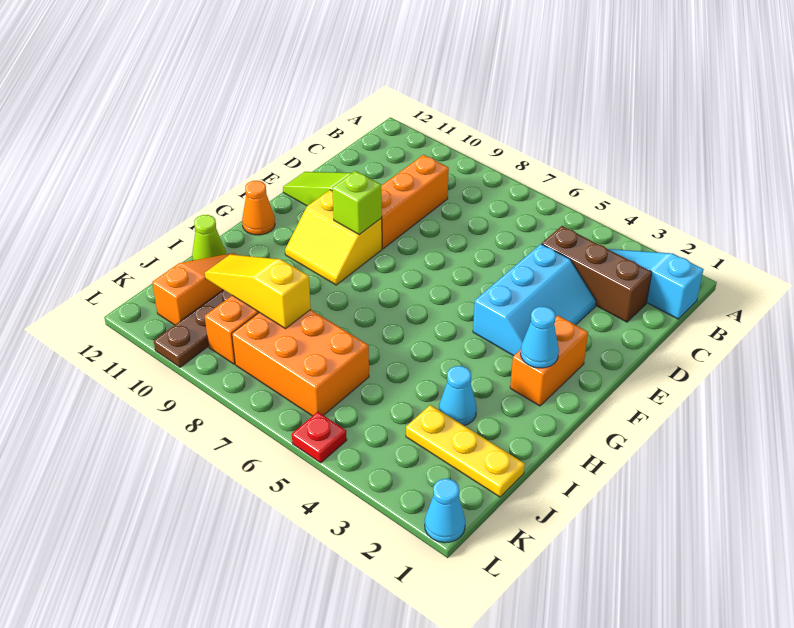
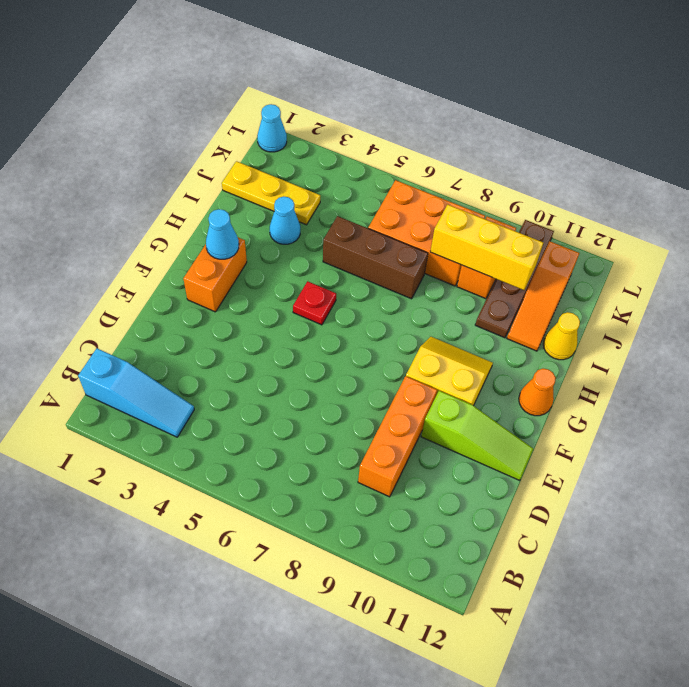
brown brick C2:C4 level 1 -> brown brick I5:I7 level 1
cyan slope D3:F4 level 1 top 4 -> none
lime brick F9 level 2 -> none
lime cone I12 level 1 -> yellow cone I12 level 1
yellow slope J8:J10 level 2 top 8 -> yellow brick J8:J10 level 2
red plate L5 level 1 -> red plate G5 level 1

